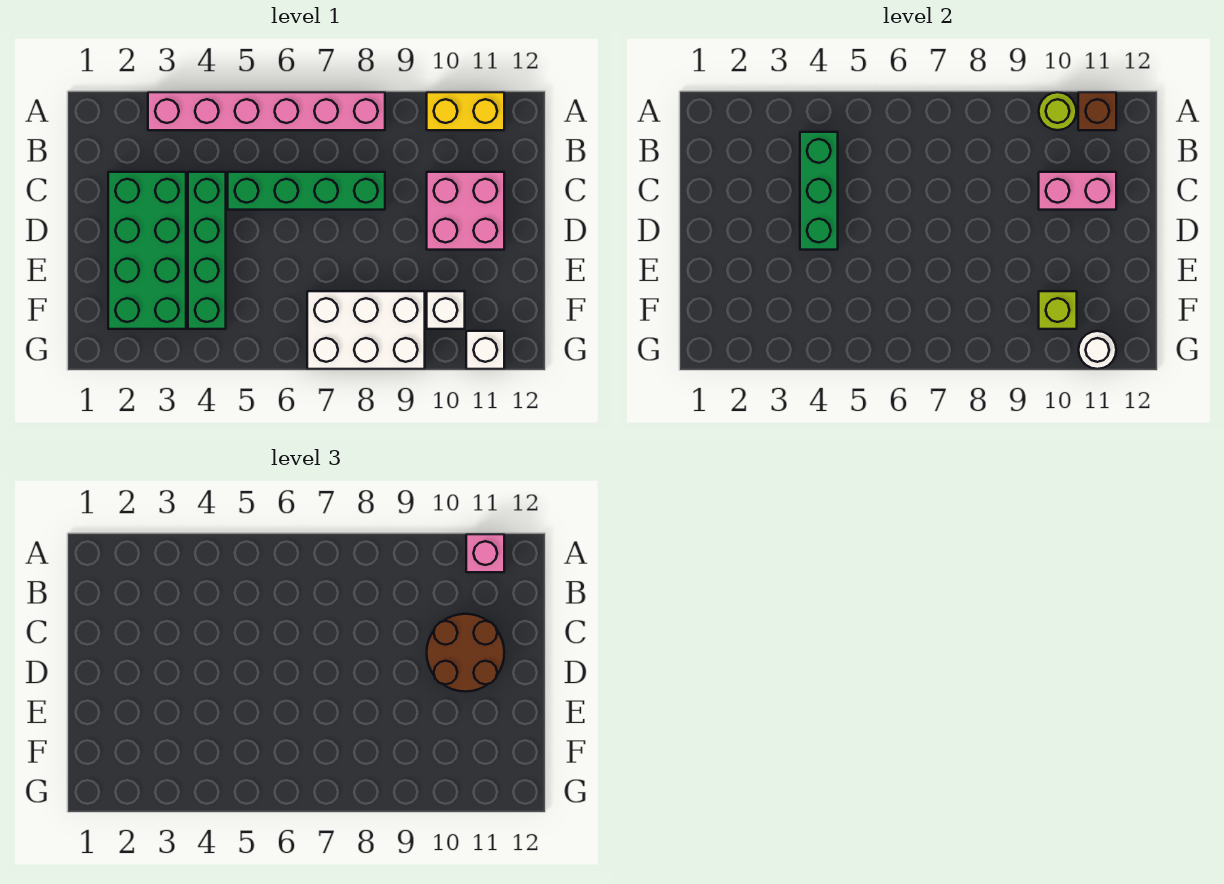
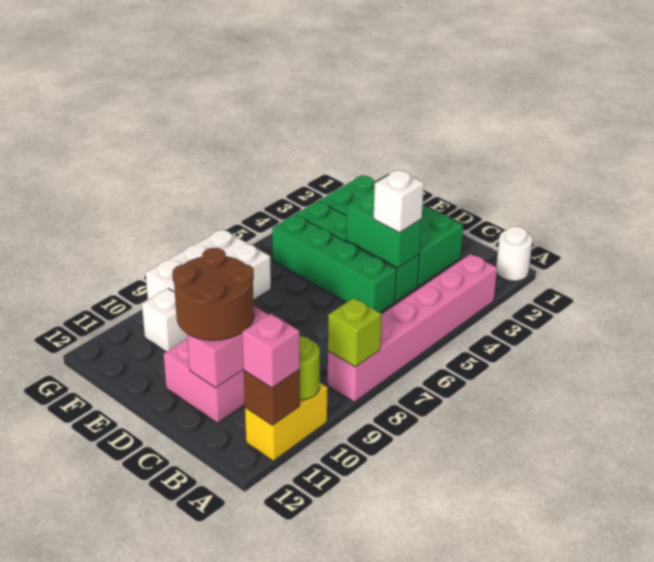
green brick B4:D4 level 2 -> green brick C4:D4 level 2
green brick C5:C8 level 1 -> green brick C5:F5 level 1
lime brick F10 level 2 -> lime brick A8 level 2
white brick G11 level 1 -> white brick C4 level 3
white round brick G11 level 2 -> white round brick A1 level 1

